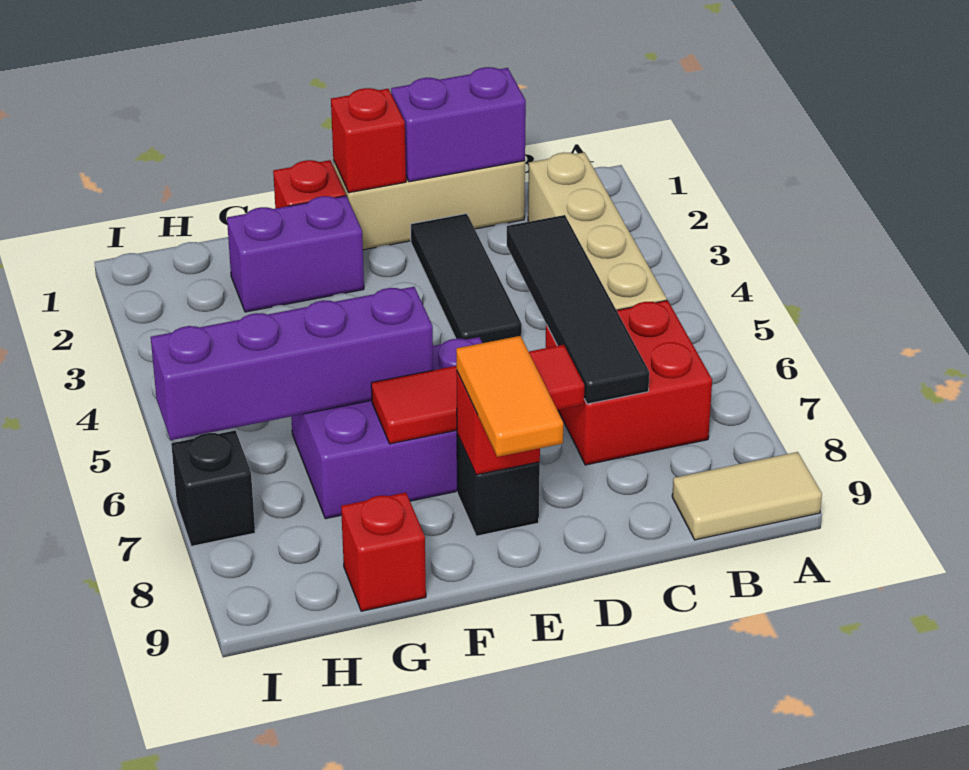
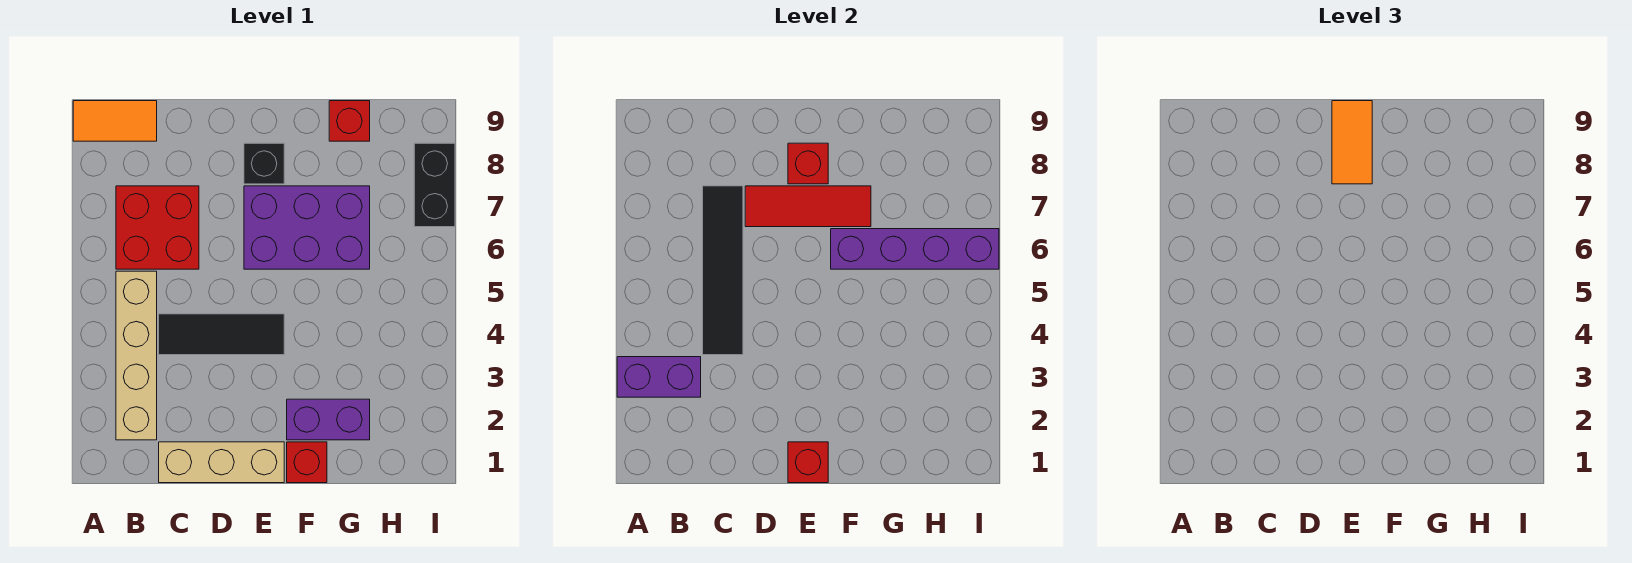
tan tile A9:B9 level 1 -> orange tile A9:B9 level 1
purple brick C1:D1 level 2 -> purple brick A3:B3 level 2
black tile D2:D4 level 1 -> black tile C4:E4 level 1
black brick I7 level 1 -> black brick I7:I8 level 1

